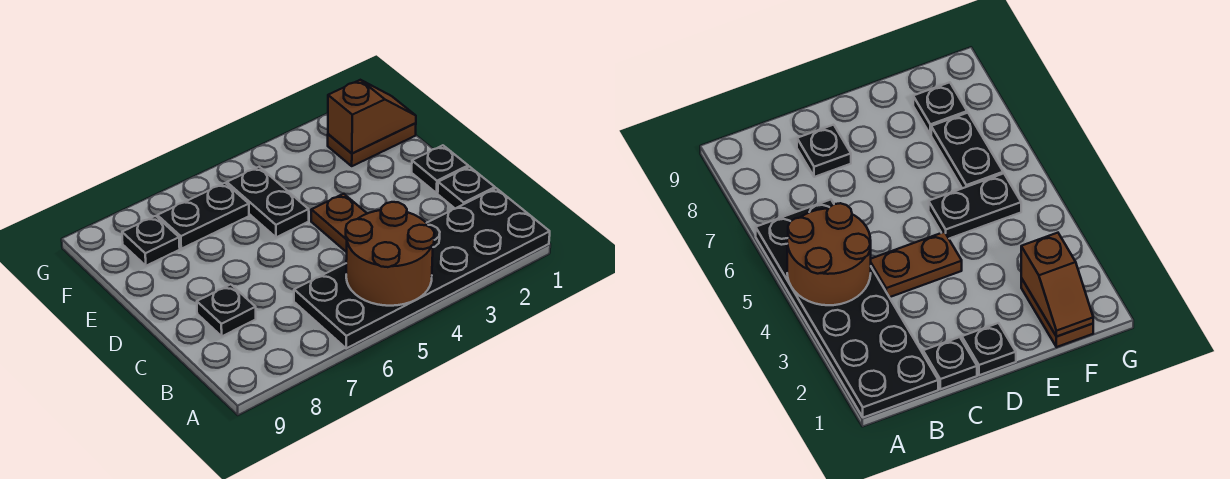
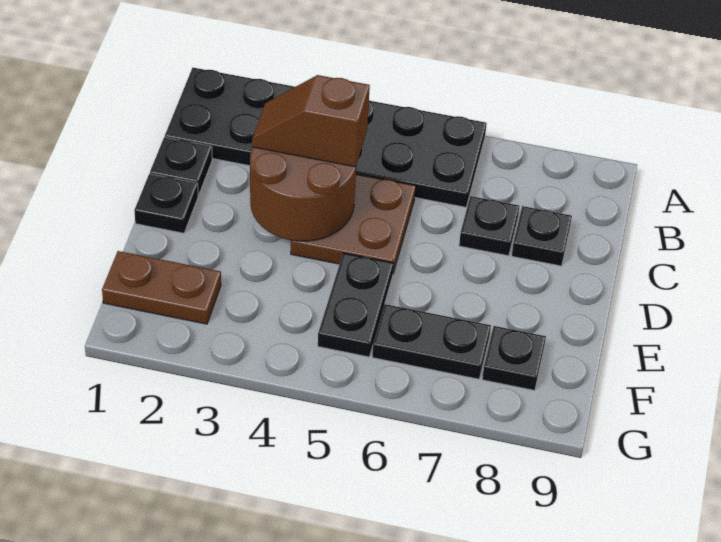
brown round brick A4:B5 level 2 -> brown round brick C3:D4 level 2
brown plate C4:D4 level 1 -> brown plate C4:D5 level 1
none -> black plate C7 level 1
brown slope F1:F2 level 2 top 2 -> brown slope C3:C4 level 3 top 4

